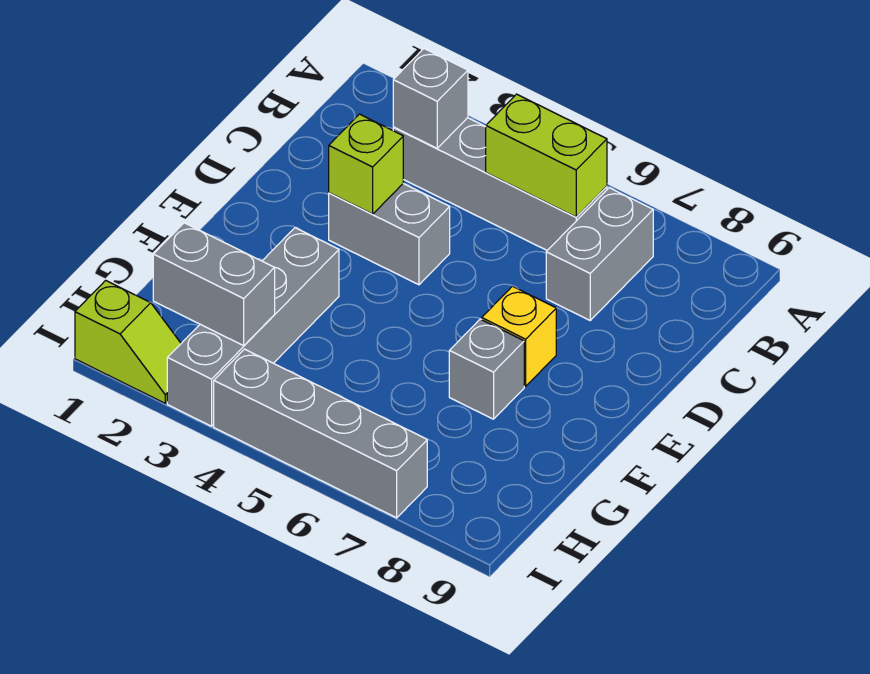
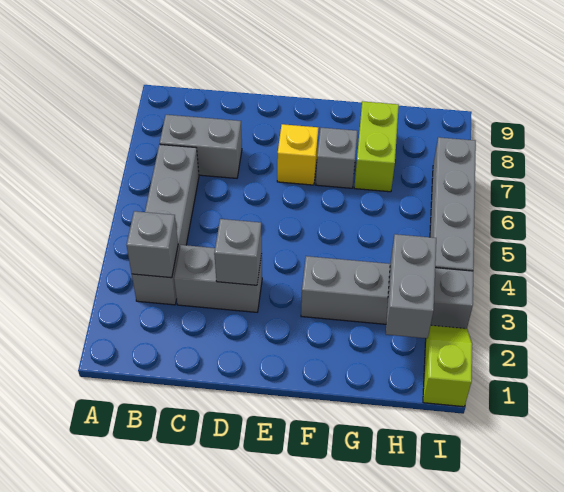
lime brick B5:B6 level 2 -> lime brick G7:G8 level 1
grey brick D3:D4 level 1 -> grey brick C3:D3 level 1
lime brick D3 level 2 -> grey brick D3 level 2

